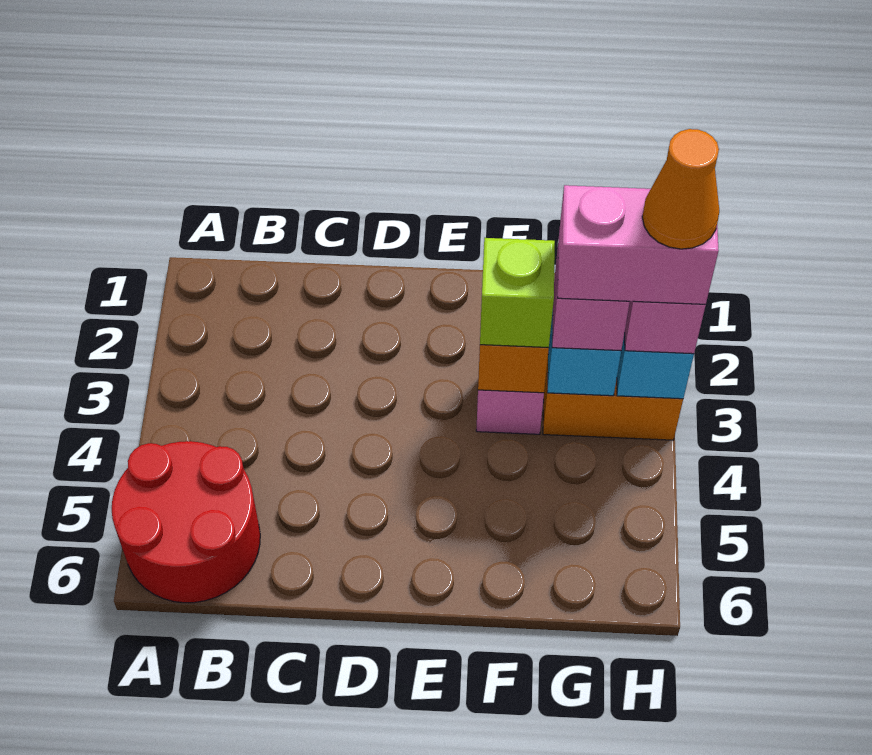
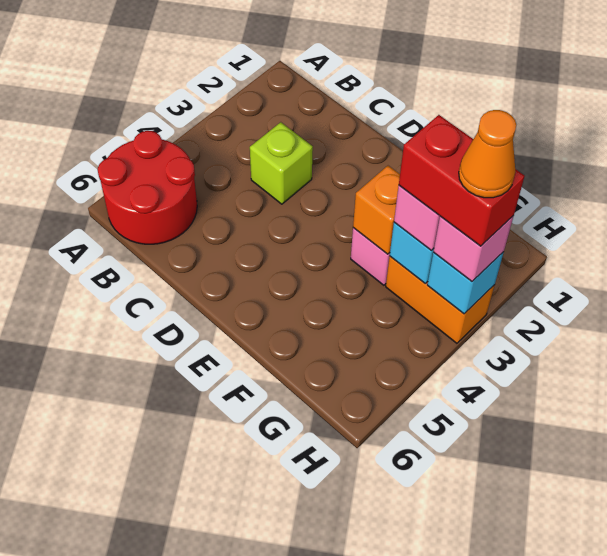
lime brick F3 level 3 -> lime brick C3 level 1
pink brick G3:H3 level 4 -> red brick G3:H3 level 4

